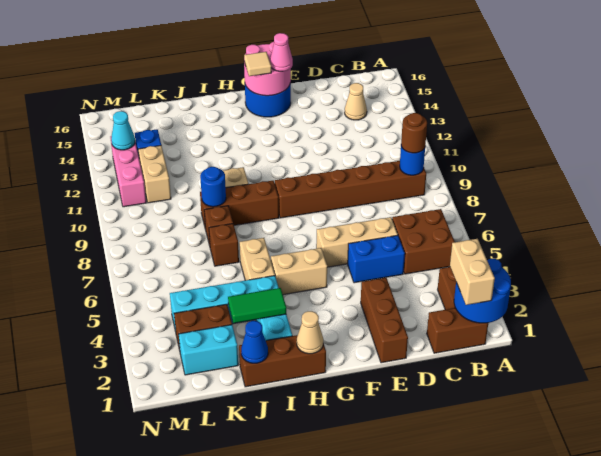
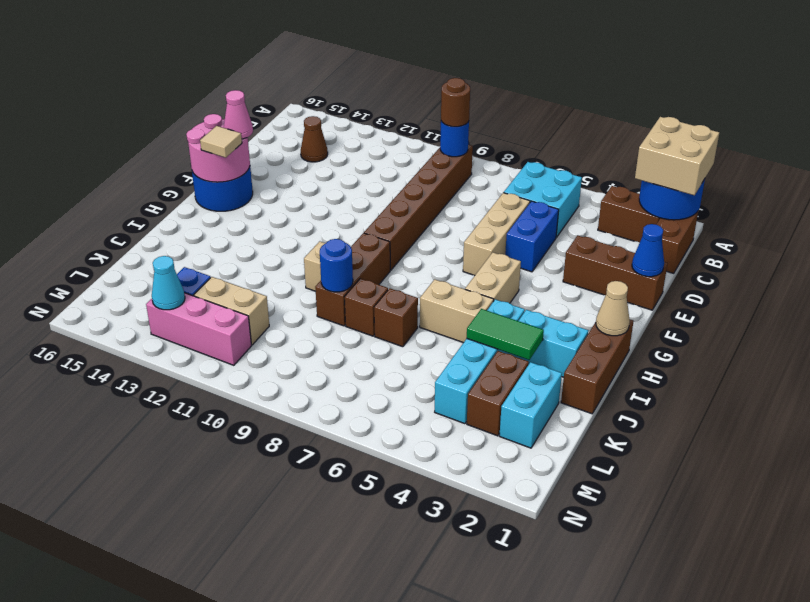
tan brick B1:B2 level 3 -> tan brick A1:B2 level 3
brown brick B5:C6 level 1 -> cyan brick B5:C6 level 1
tan cone C14 level 1 -> brown cone C14 level 1
green tile I3:J3 level 2 -> green tile J3:J4 level 2
blue cone J1 level 2 -> blue cone E1 level 2

